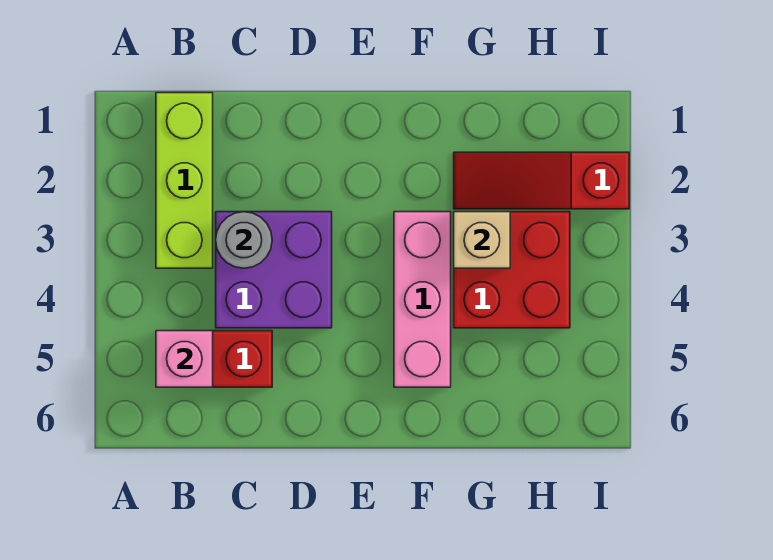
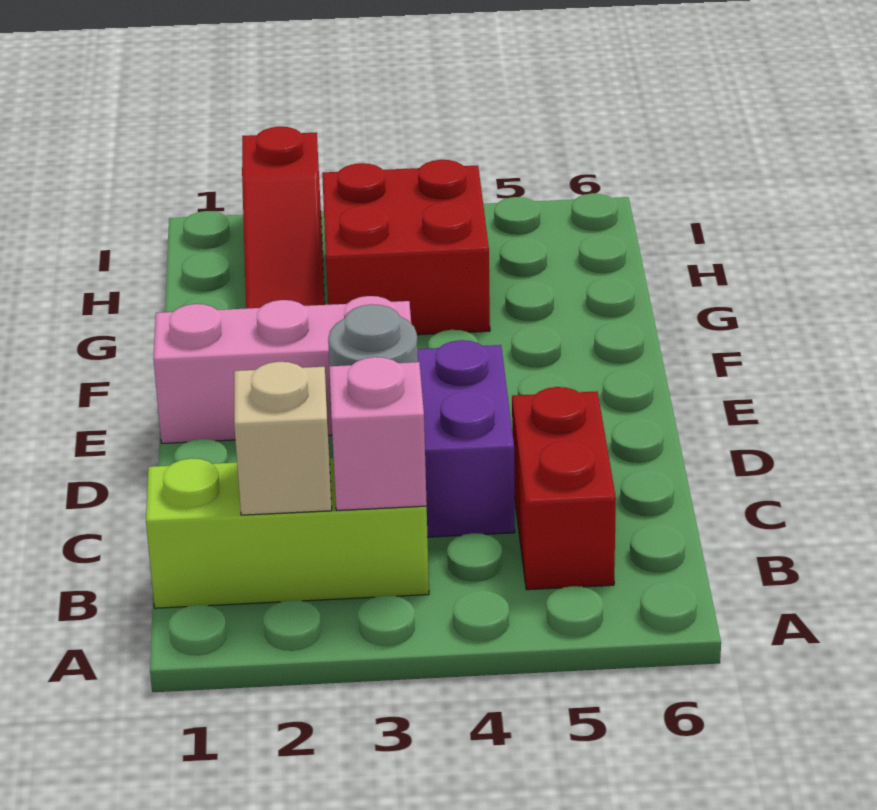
pink brick B5 level 2 -> pink brick B3 level 2
pink brick F3:F5 level 1 -> pink brick E1:E3 level 1
tan brick G3 level 2 -> tan brick B2 level 2

